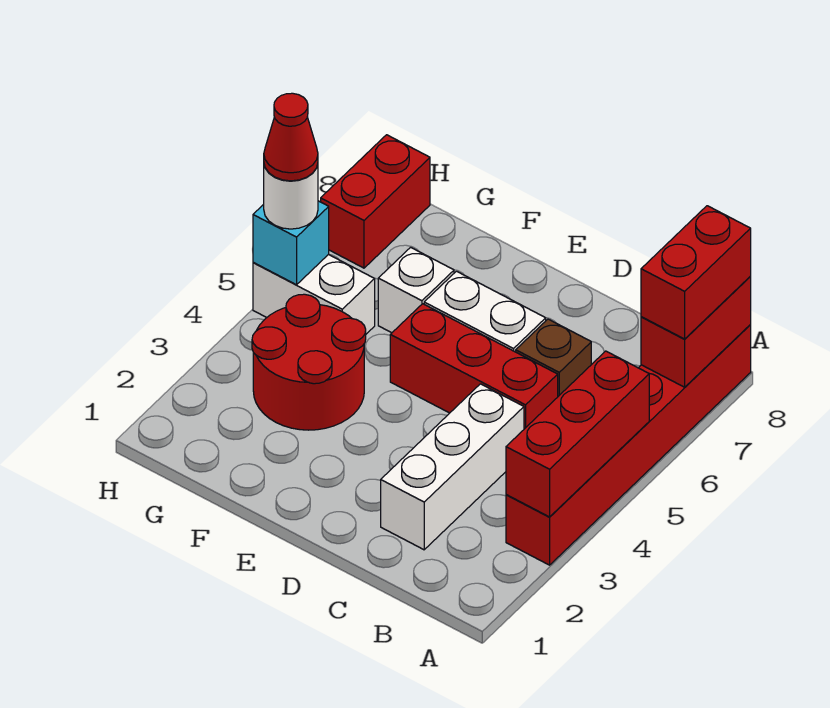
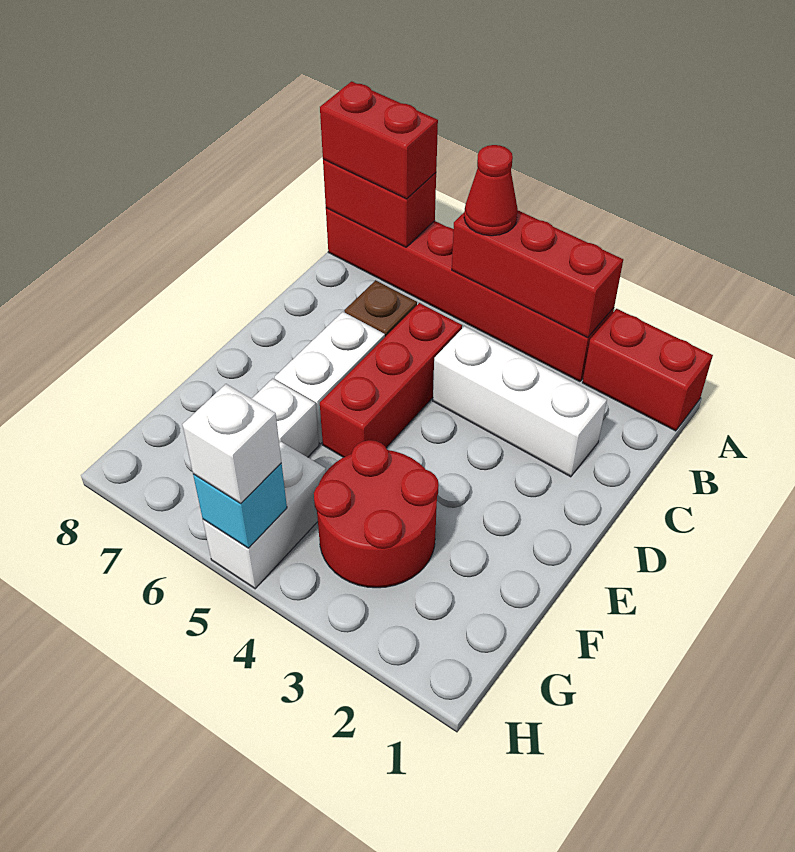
white round brick H5 level 3 -> white brick H5 level 3
red cone H5 level 4 -> red cone A5 level 3
red brick H7:H8 level 1 -> red brick A1:A2 level 1

